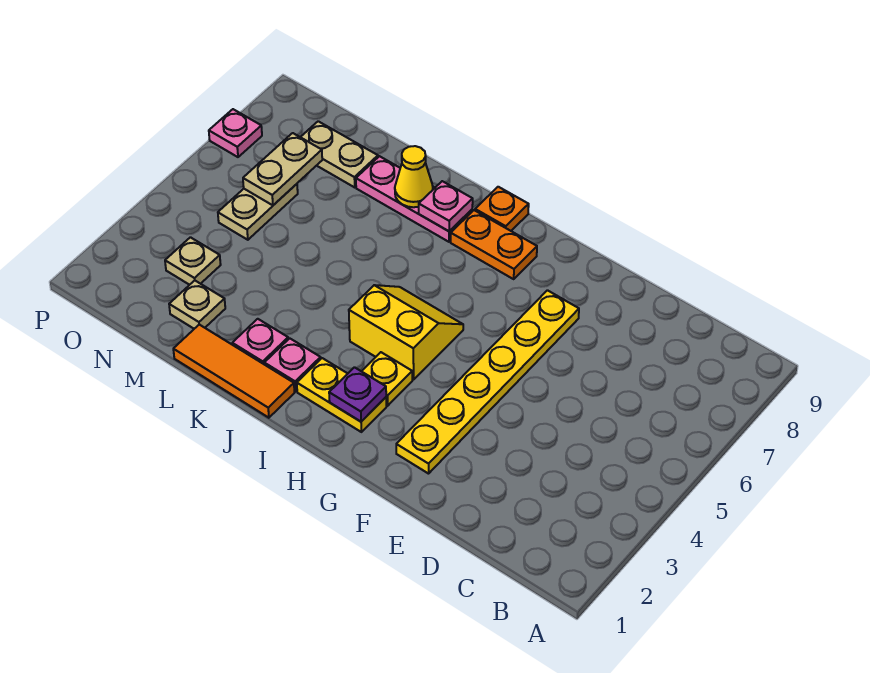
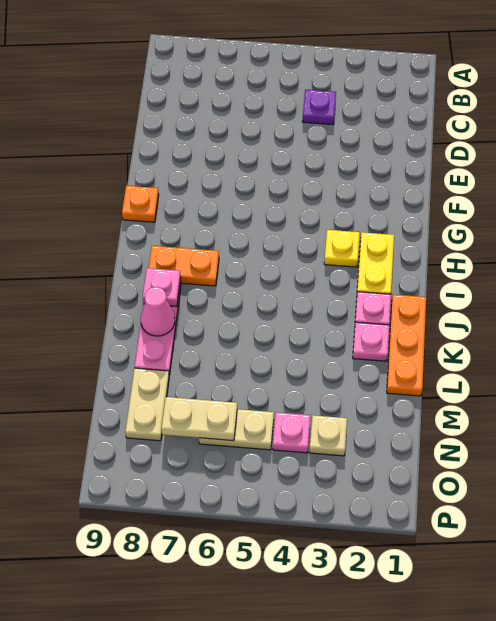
yellow plate F2:F7 level 1 -> none
purple plate H2 level 2 -> purple plate C4 level 1
yellow slope H4:I5 level 1 top 4 -> none
orange plate H8:I8 level 1 -> orange plate I7:I8 level 1
orange plate I9 level 1 -> orange plate G9 level 1
orange tile J1:L1 level 1 -> orange plate J1:L1 level 1
yellow cone K8 level 2 -> pink cone K8 level 2
tan plate M2 level 1 -> none
pink plate P7 level 1 -> pink plate N4 level 1

